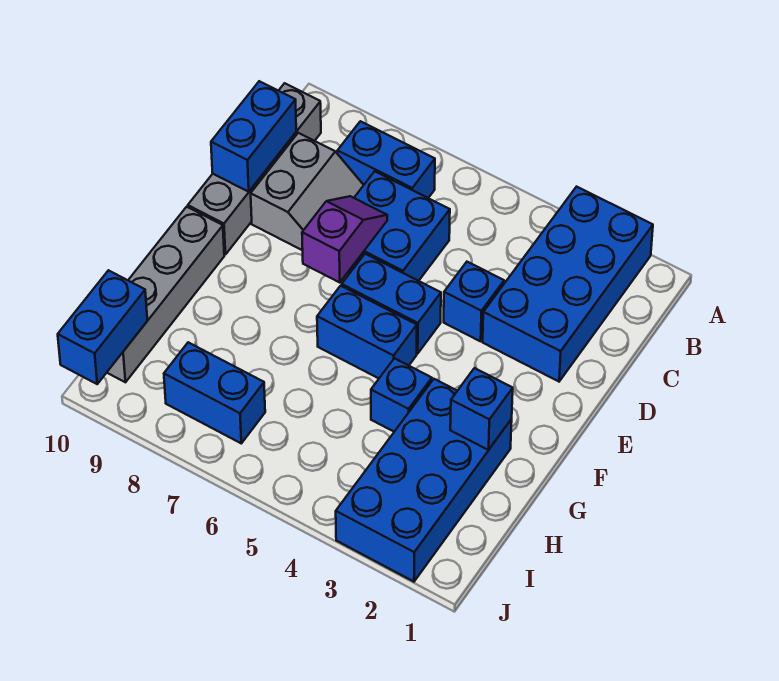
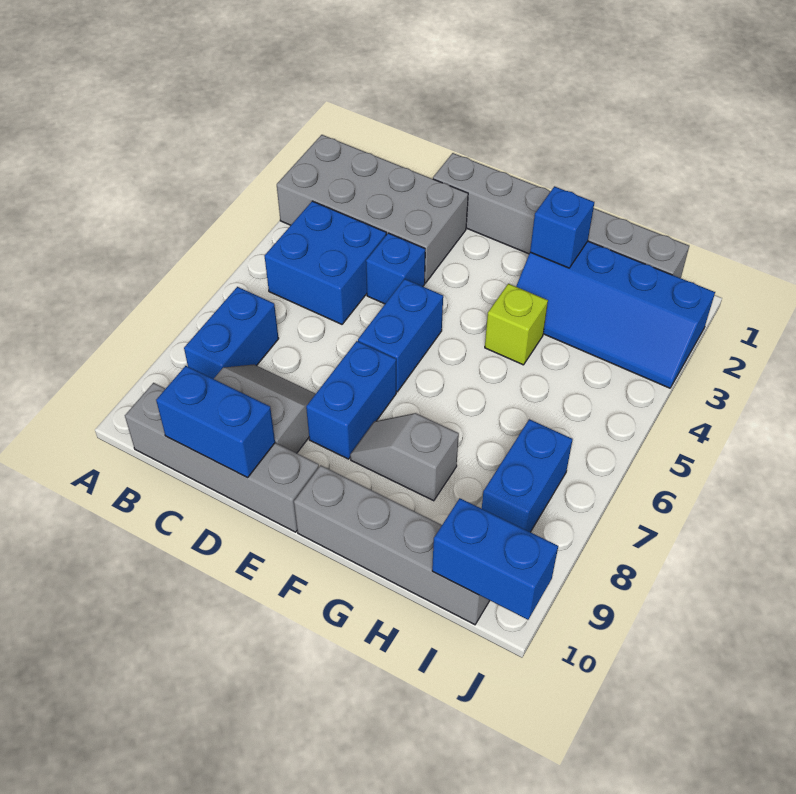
blue brick A2:D3 level 1 -> grey brick A2:D3 level 1
blue brick C6:D7 level 1 -> blue brick B4:C5 level 1
none -> grey brick D1:I1 level 1
purple slope D7:E7 level 2 top E -> none
blue brick F5:F6 level 1 -> blue brick E7:E8 level 1
none -> grey slope F8:G8 level 1 top G
blue brick G2:J3 level 1 -> blue slope G2:J3 level 1 top 2
blue brick G4 level 1 -> lime brick G4 level 1

